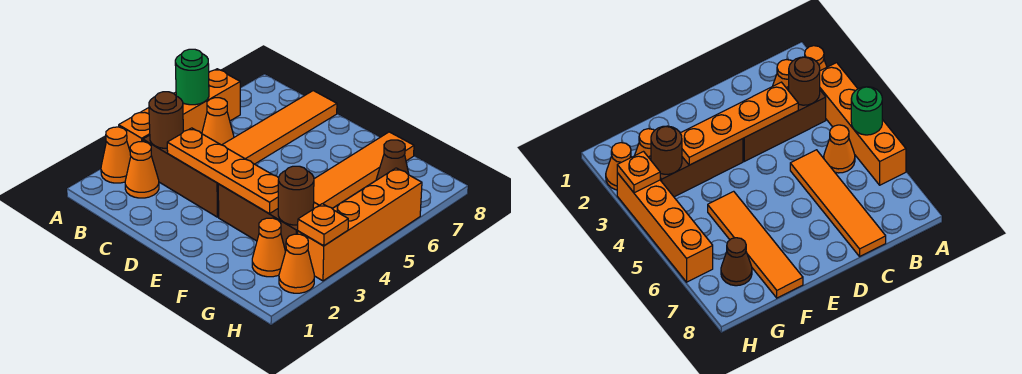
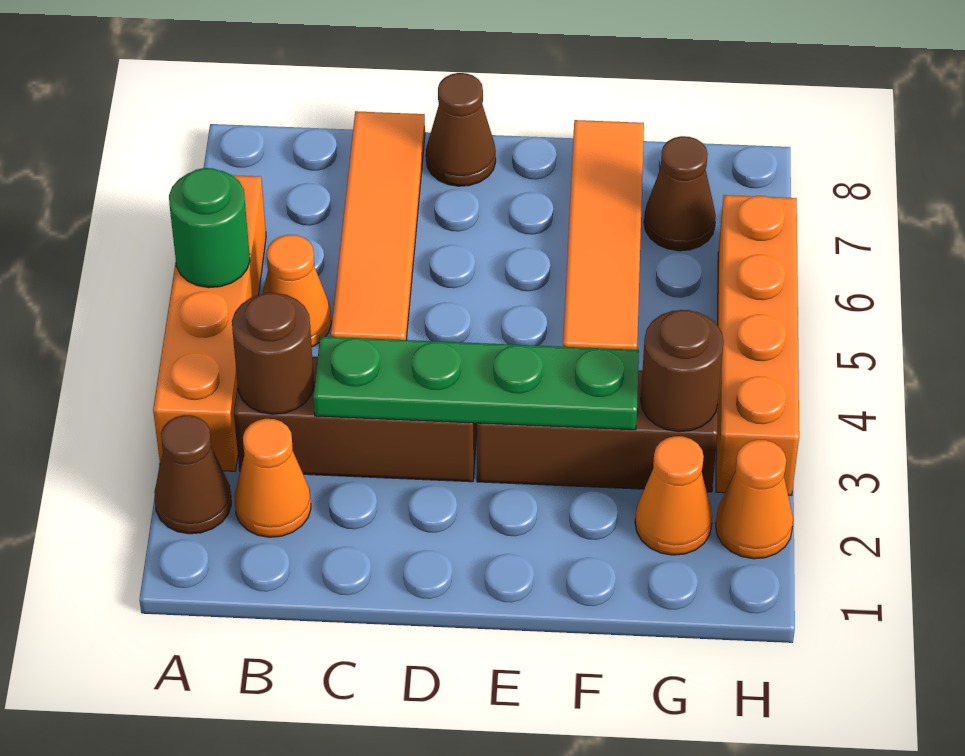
orange cone A2 level 1 -> brown cone A2 level 1
orange plate C3:F3 level 2 -> green plate C3:F3 level 2
none -> brown cone D8 level 1
orange plate H3 level 2 -> none

